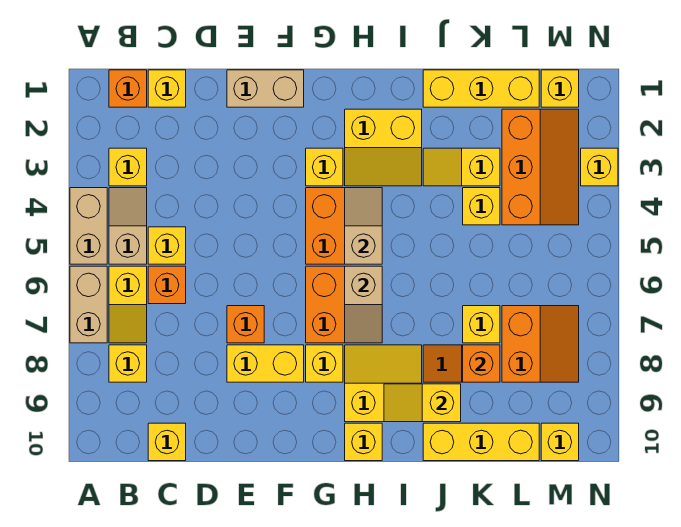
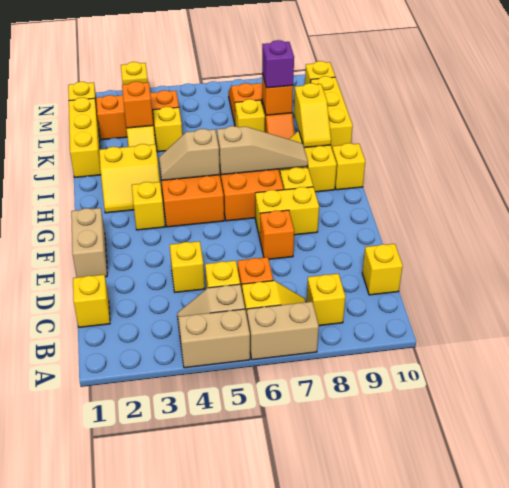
orange brick B1 level 1 -> orange brick K3 level 2
yellow brick B3 level 1 -> yellow brick D4 level 1
yellow brick E8:F8 level 1 -> yellow brick F7:F8 level 1
yellow slope H2:I3 level 1 top 2 -> yellow slope H2:I3 level 1 top I
tan slope H6:H7 level 2 top 6 -> tan slope H6:H8 level 2 top 6
none -> purple brick K8 level 3

